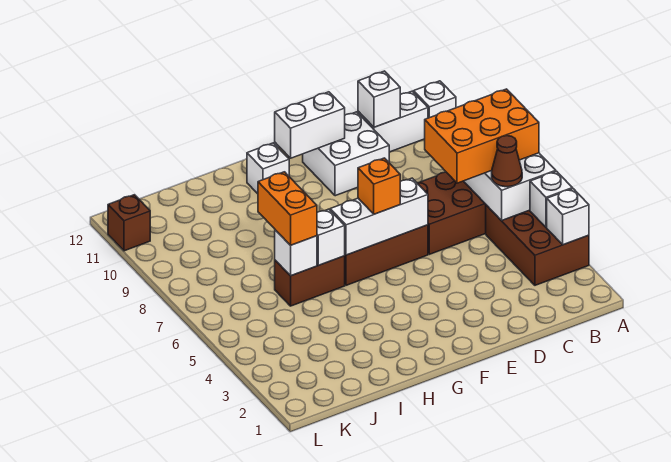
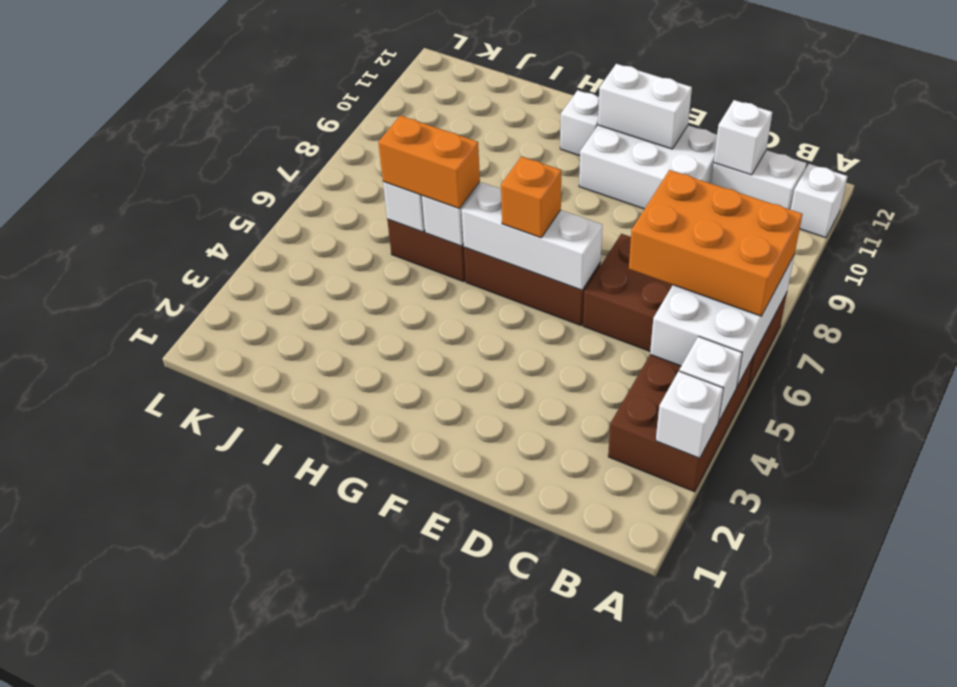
brown cone B5 level 3 -> none
white brick D10:E11 level 1 -> white brick D10:F11 level 1
orange brick I6:I7 level 3 -> orange brick H6:I6 level 3
brown brick L11 level 1 -> none

